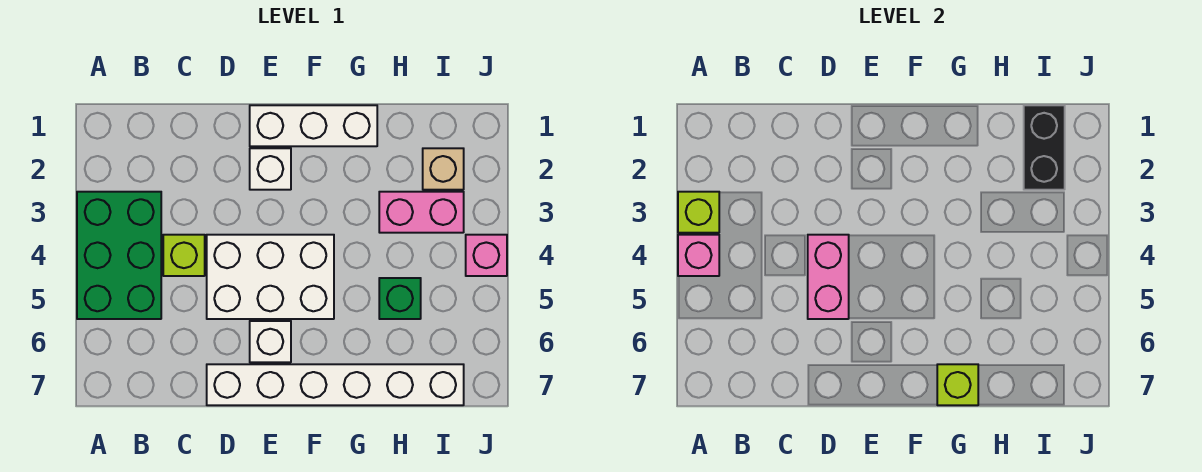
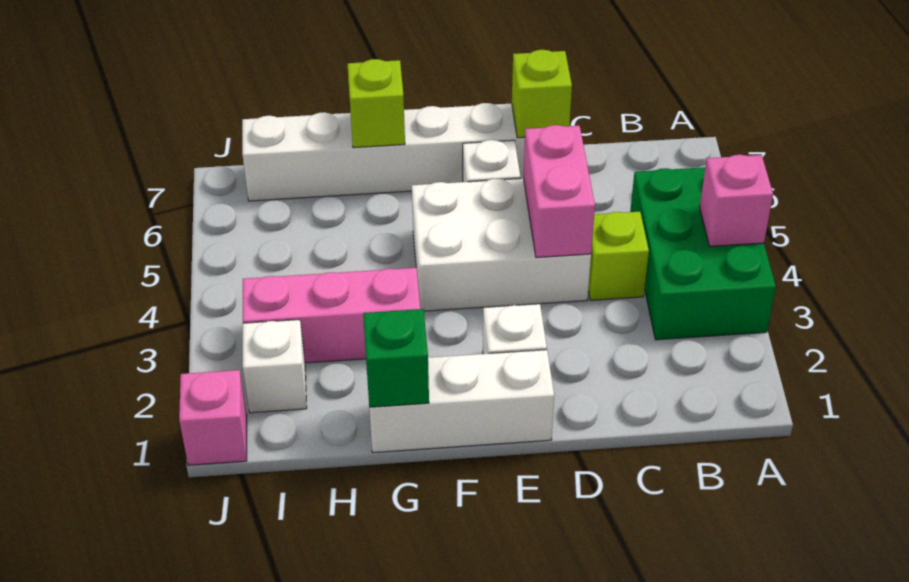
lime brick A3 level 2 -> lime brick D7 level 2
pink brick H3:I3 level 1 -> pink brick G3:I3 level 1
green brick H5 level 1 -> green brick G1 level 2
black brick I1:I2 level 2 -> none
tan brick I2 level 1 -> white brick I2 level 1
pink brick J4 level 1 -> pink brick J1 level 1

